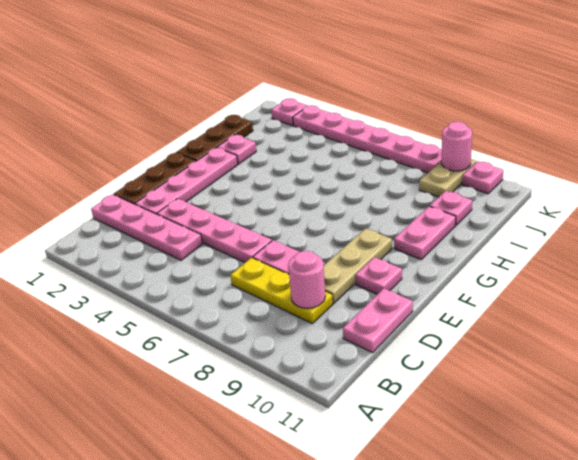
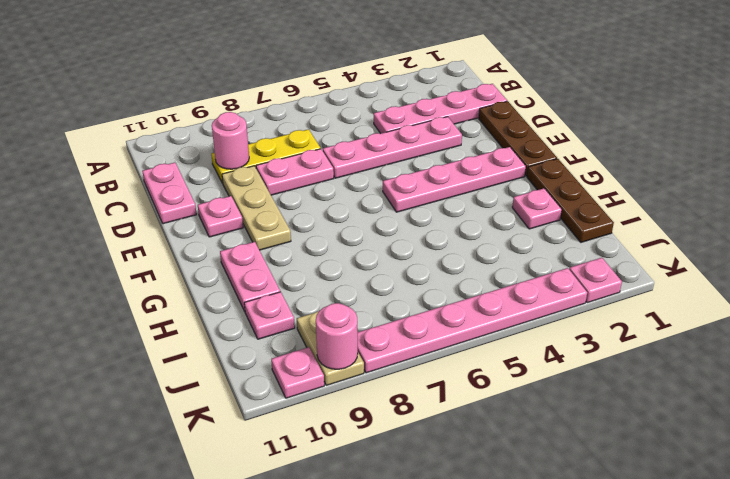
pink plate D2:G2 level 1 -> pink plate F2:F5 level 1

